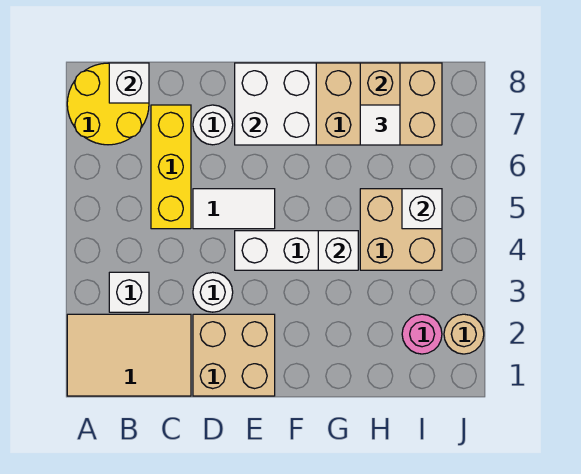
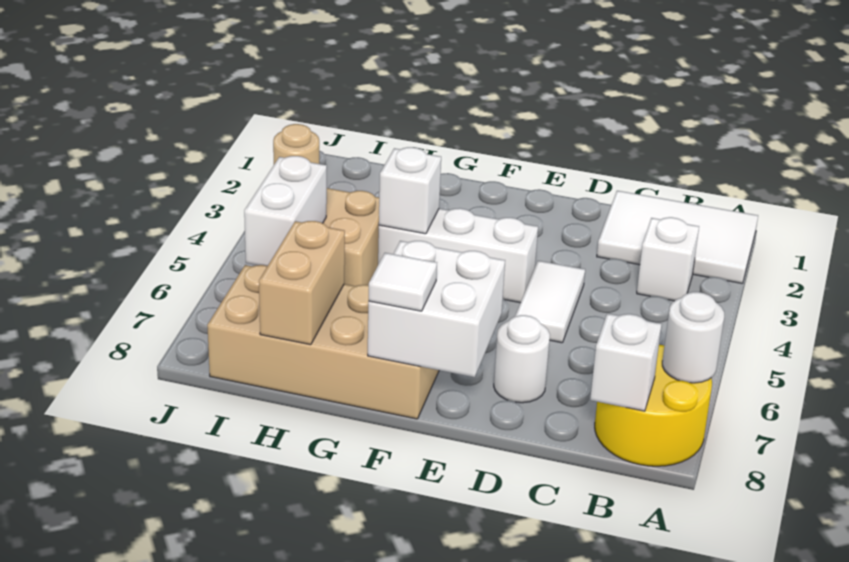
tan tile A1:C2 level 1 -> white tile A1:C2 level 1
yellow brick C5:C7 level 1 -> none
tan brick D1:E2 level 1 -> none
white round brick D3 level 1 -> white round brick A7 level 2
white tile D5:E5 level 1 -> white tile D4:D5 level 1
white tile H7 level 3 -> white tile F8 level 3
pink round brick I2 level 1 -> none
white brick I5 level 2 -> white brick I5:I6 level 2

